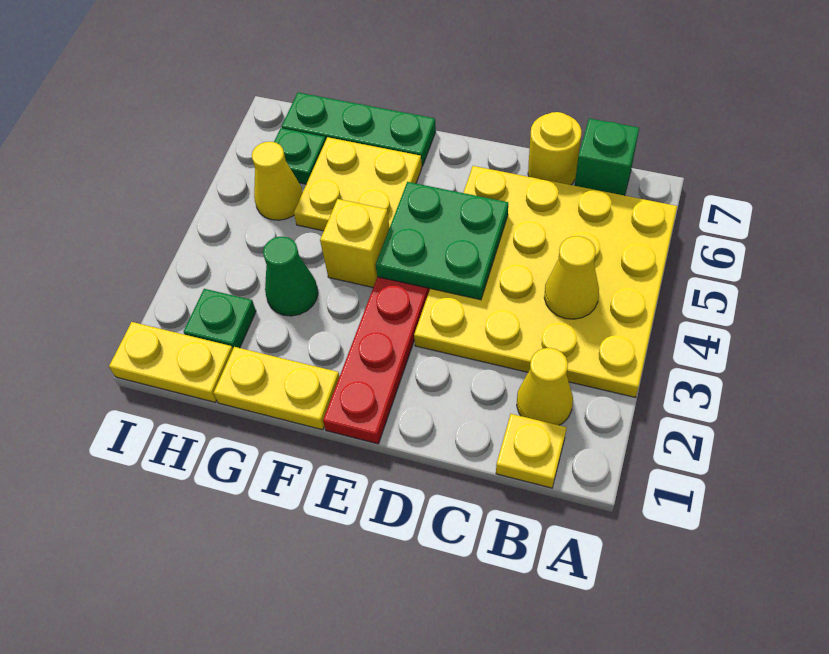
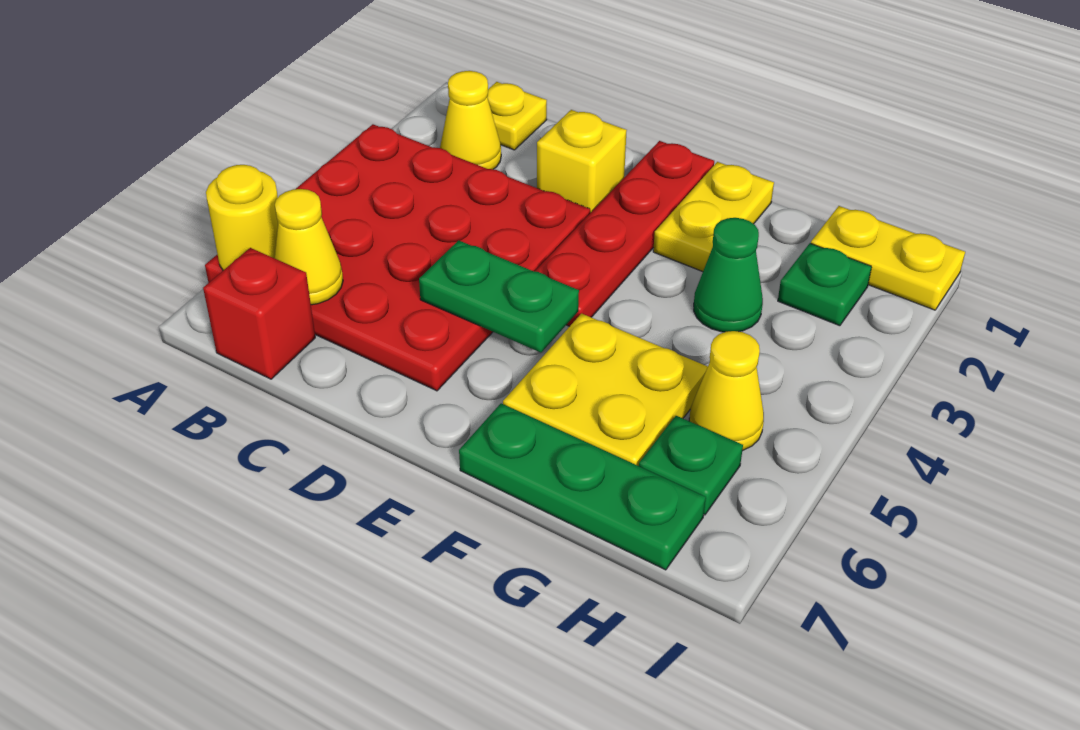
yellow plate A3:D6 level 1 -> red plate A3:D6 level 1
yellow cone B4 level 2 -> yellow cone B6 level 2
green brick B7 level 1 -> red brick B7 level 1
yellow round brick C7 level 1 -> yellow round brick A6 level 2
green plate D4:E5 level 2 -> green plate D5:E5 level 2
yellow plate F1:G1 level 1 -> yellow plate F1:F2 level 1
yellow brick F4 level 1 -> yellow brick D2 level 1

